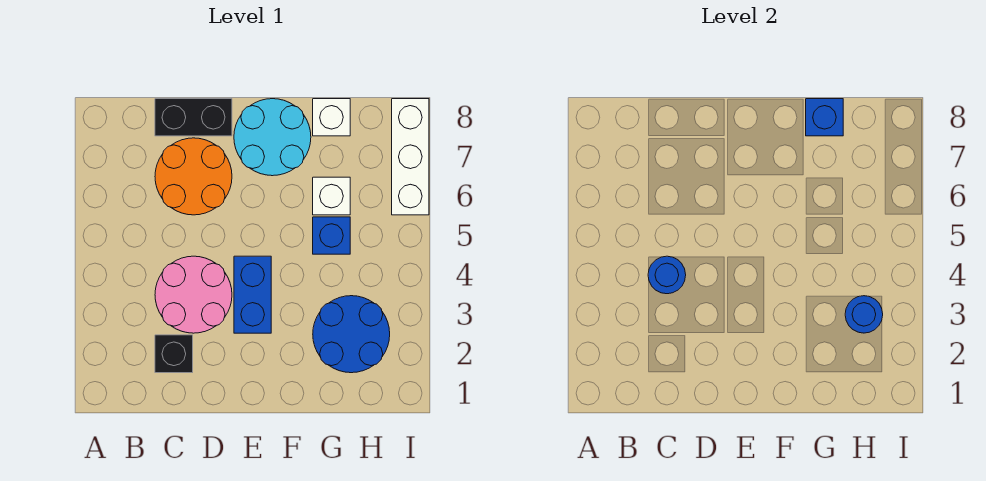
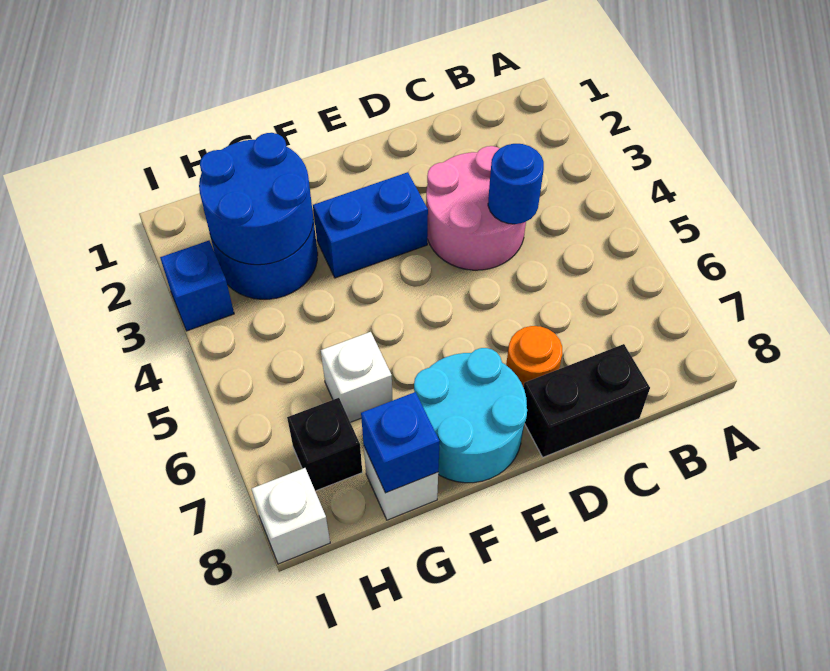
black brick C2 level 1 -> black brick H7 level 1
orange round brick C6:D7 level 1 -> orange round brick D7 level 1
blue brick E3:E4 level 1 -> blue brick E3:F3 level 1
blue brick G5 level 1 -> blue brick I3 level 1
blue round brick H3 level 2 -> blue round brick G2:H3 level 2
white brick I6:I8 level 1 -> white brick I8 level 1

